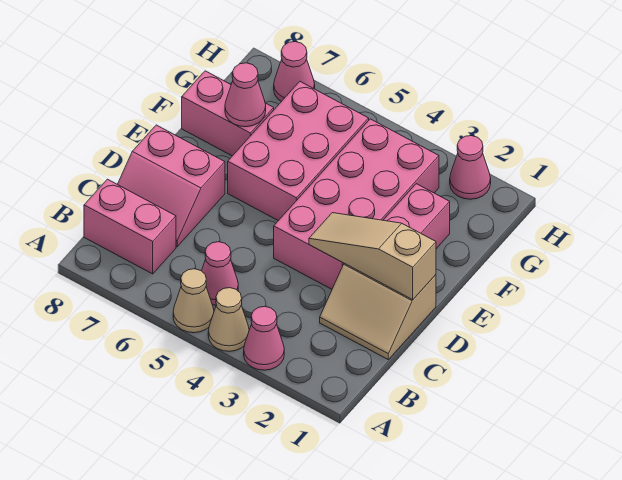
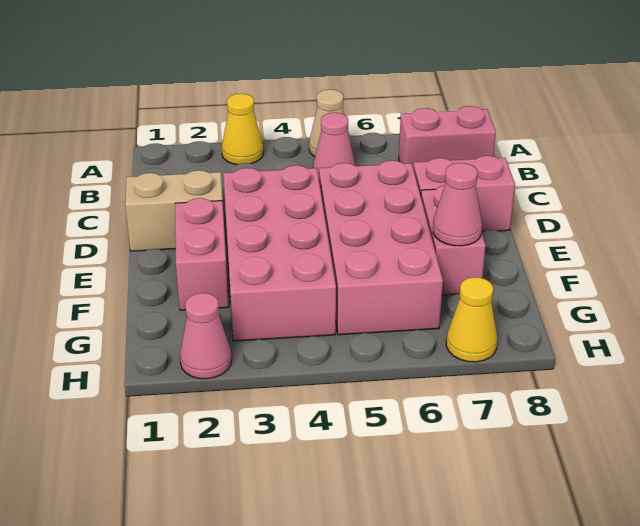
pink cone A3 level 1 -> yellow cone A3 level 1
tan cone A4 level 1 -> none
tan slope D1:D3 level 2 top 1 -> none
pink brick E5:G6 level 1 -> pink brick D5:G6 level 1
pink brick F7:F8 level 1 -> pink brick E7:F7 level 1
pink cone H7 level 1 -> yellow cone H7 level 1

